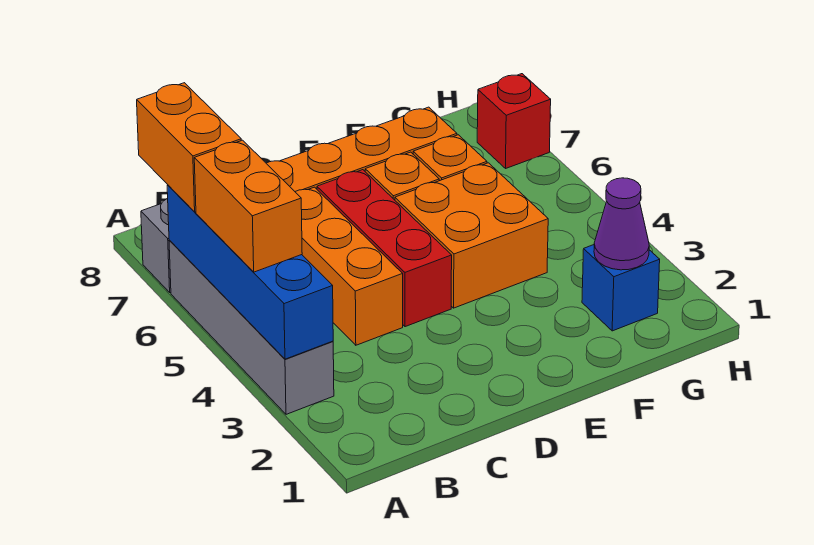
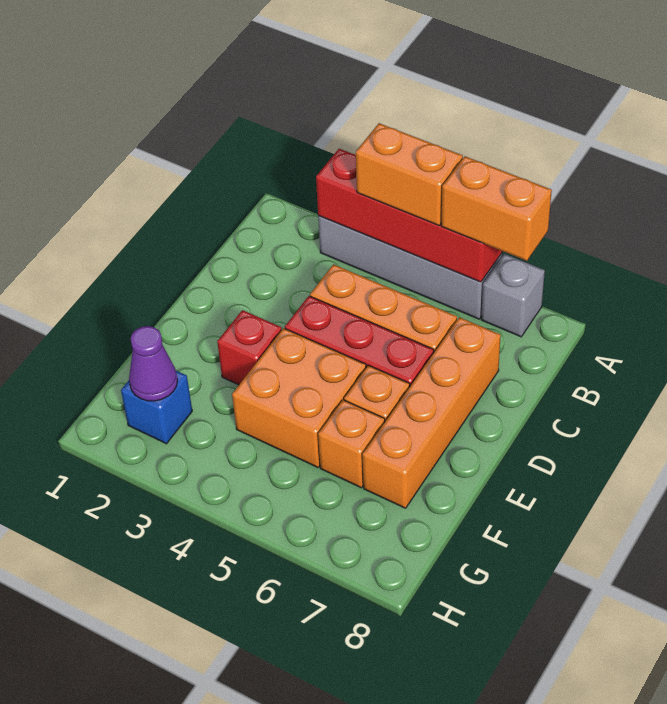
blue brick A3:A6 level 2 -> red brick A3:A6 level 2
red brick H7 level 1 -> red brick E3 level 1

